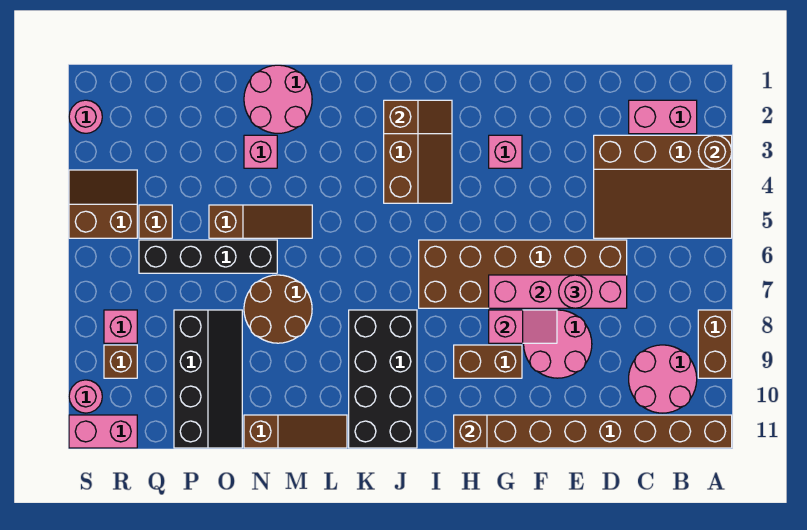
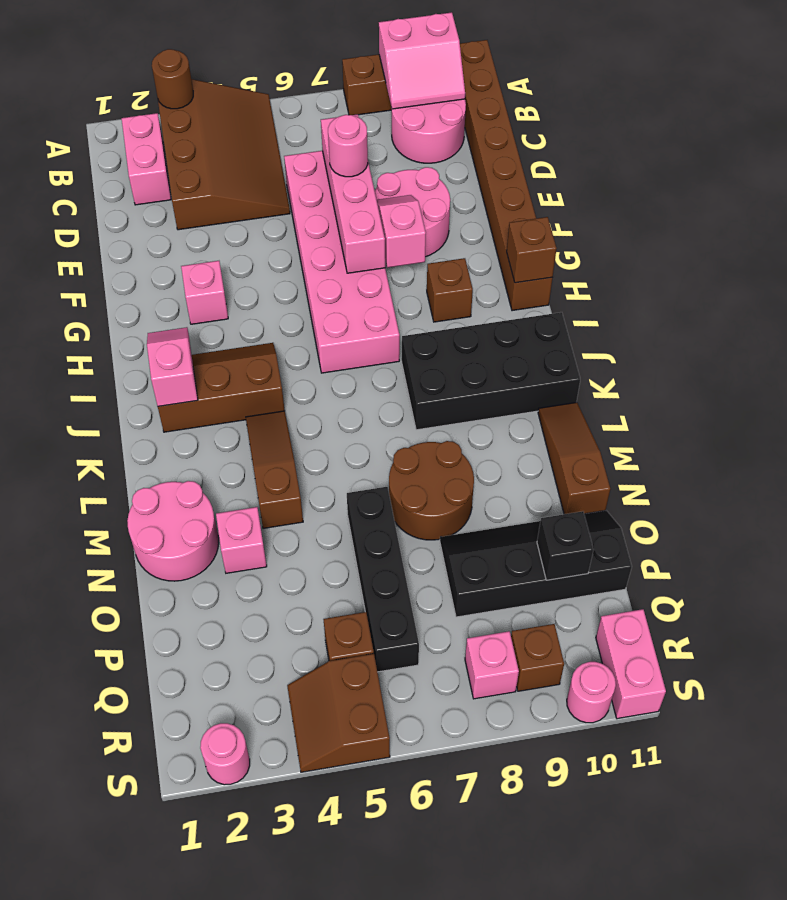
none -> pink slope A9:B10 level 2 top A
brown brick D6:I7 level 1 -> pink brick D6:I7 level 1
brown brick G9:H9 level 1 -> brown brick H9 level 1
brown slope I2:J2 level 2 top J -> pink slope I2:J2 level 2 top J
brown slope M5:O5 level 1 top O -> brown slope K4:M4 level 1 top M
none -> black brick P10 level 2

